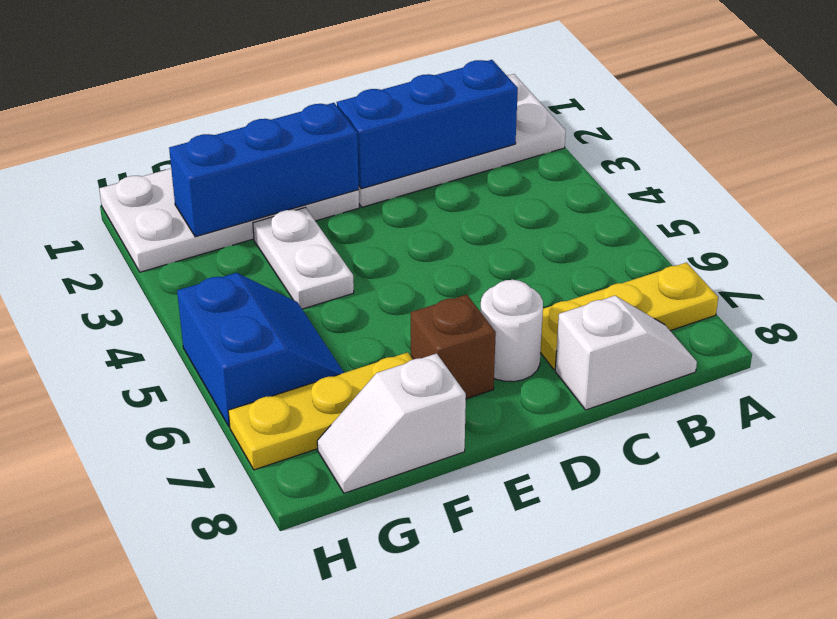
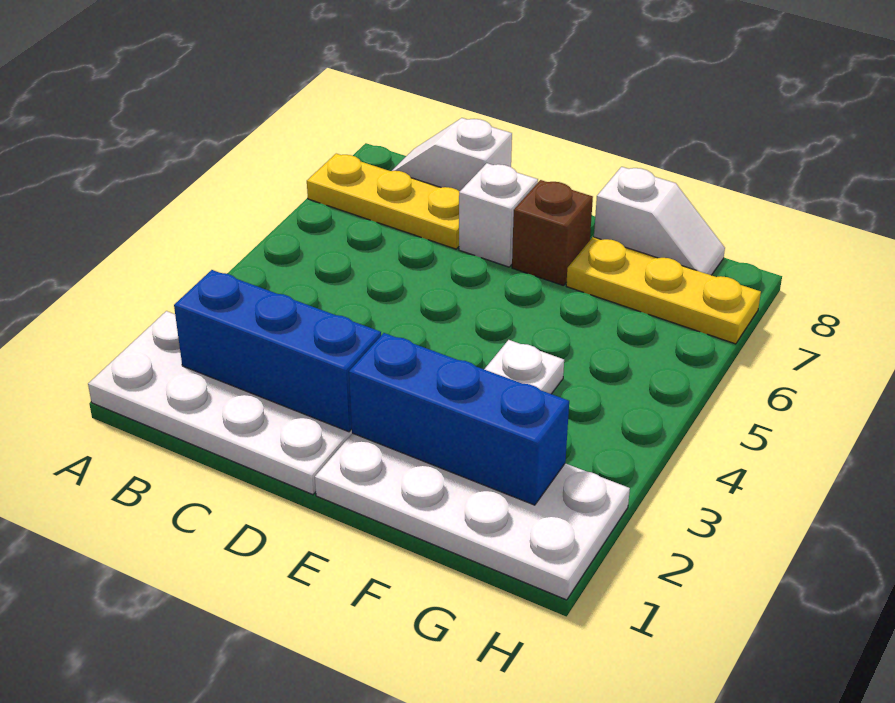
white round brick D7 level 1 -> white brick D7 level 1
blue slope G5:H6 level 1 top H -> none

